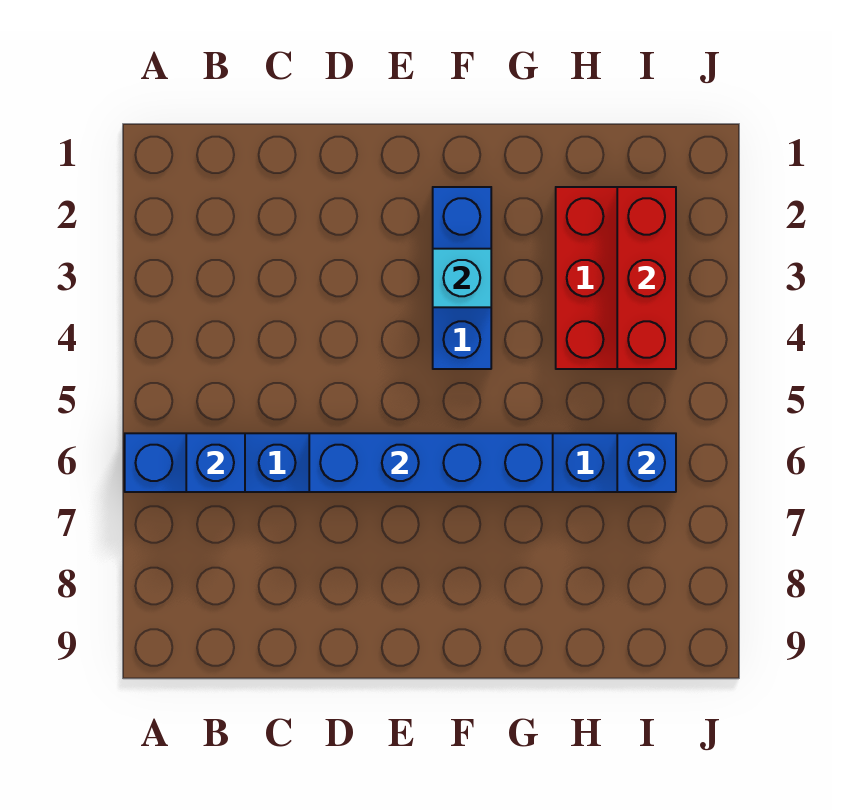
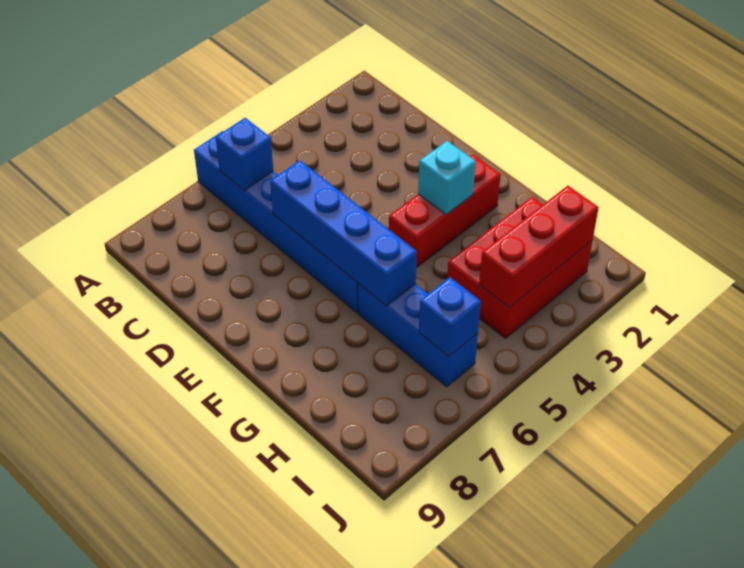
blue brick F2:F4 level 1 -> red brick F2:F4 level 1

